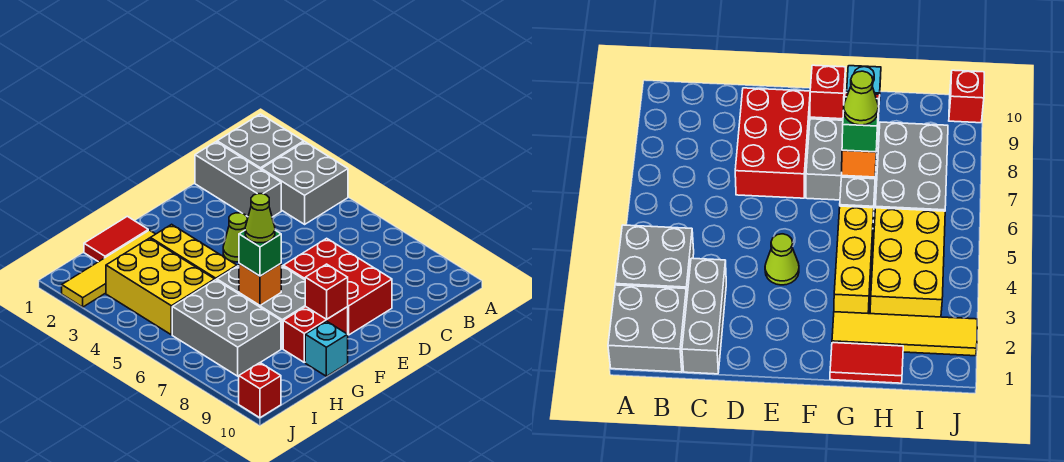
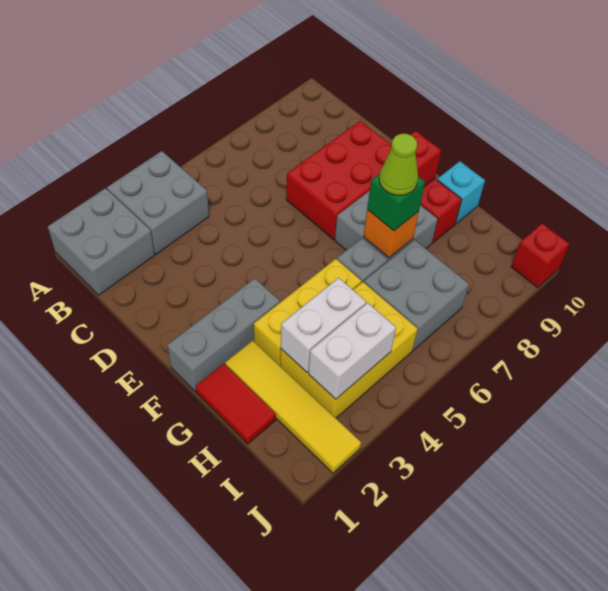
grey brick C1:C3 level 1 -> grey brick F1:F3 level 1
lime cone E4 level 1 -> none
none -> white brick H3:H4 level 2
grey brick H6:I8 level 1 -> grey brick H6:I7 level 1
none -> white brick I3:I4 level 2

